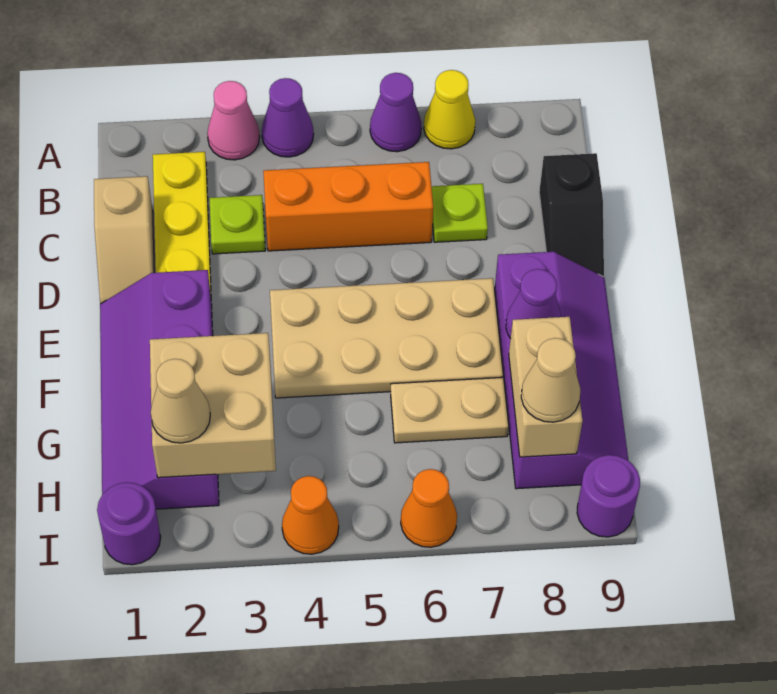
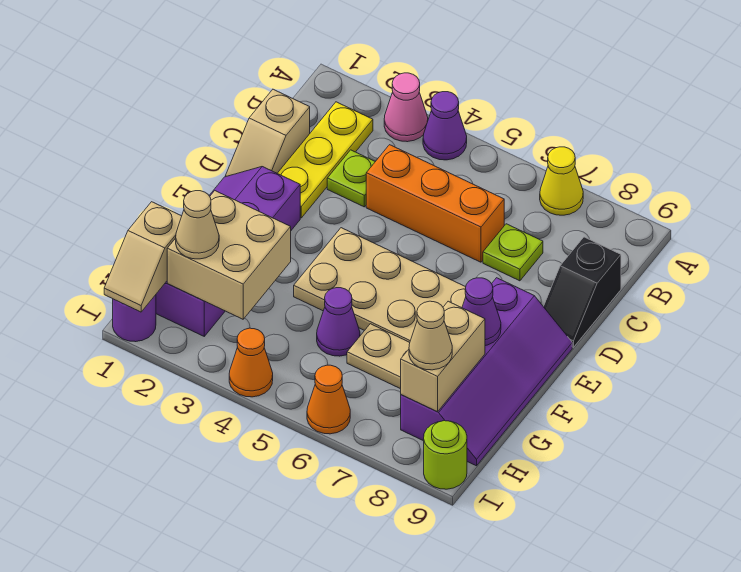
purple cone A6 level 1 -> purple cone G5 level 1
none -> tan slope H1:I1 level 2 top H
purple round brick I9 level 1 -> lime round brick I9 level 1

